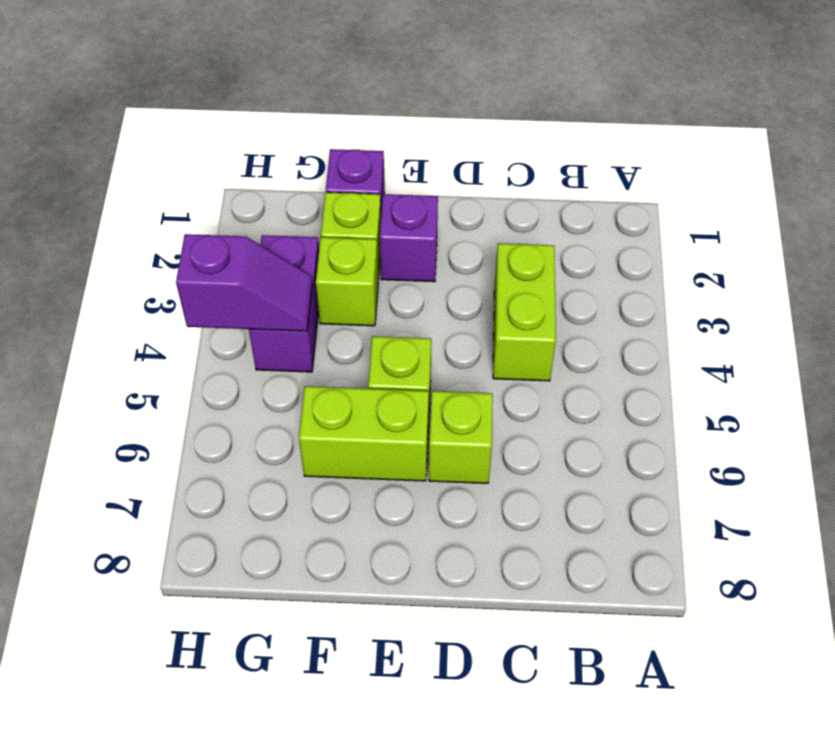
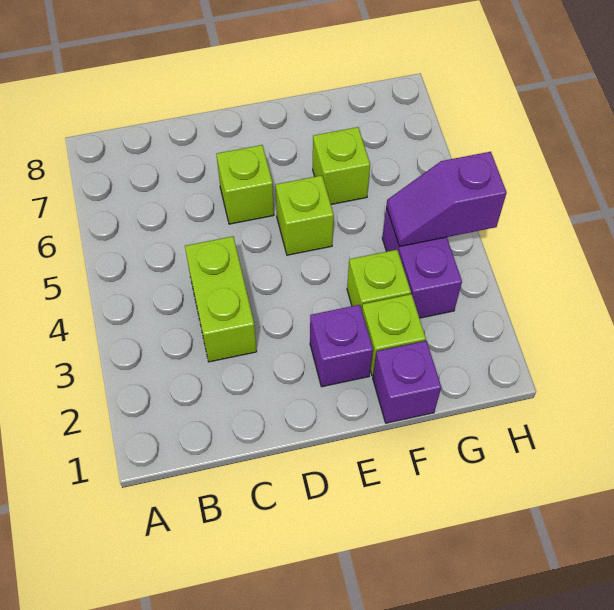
lime brick E6:F6 level 1 -> lime brick F6 level 1

